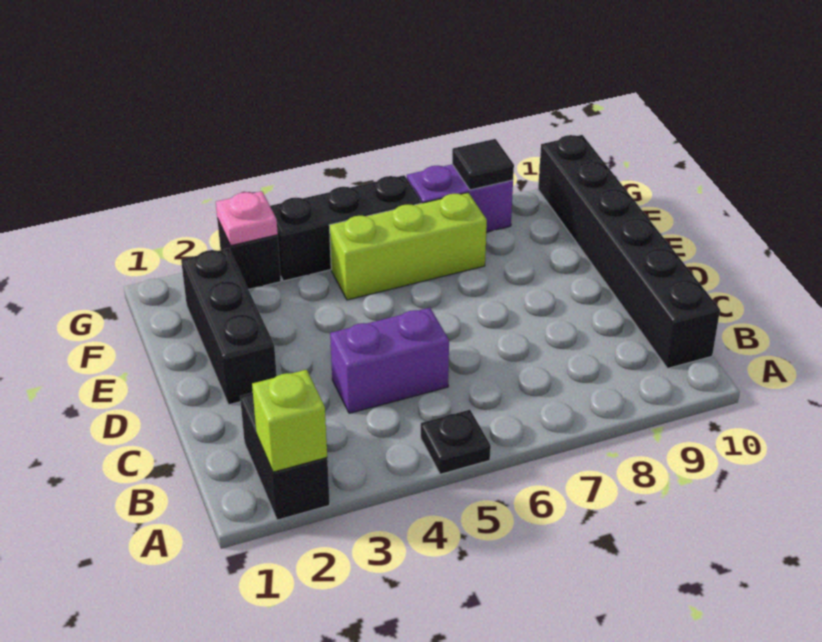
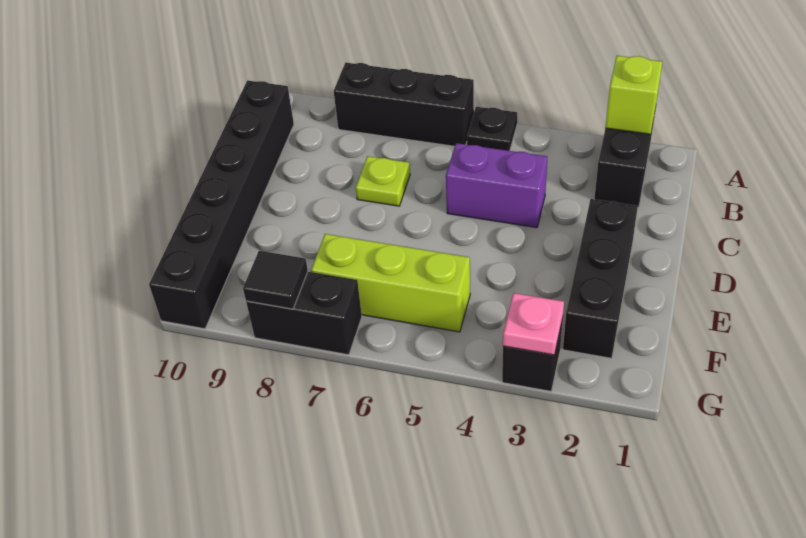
none -> lime plate C7 level 1
black brick G4:G6 level 1 -> black brick A6:A8 level 1
purple brick G7:G8 level 1 -> black brick G7:G8 level 1

